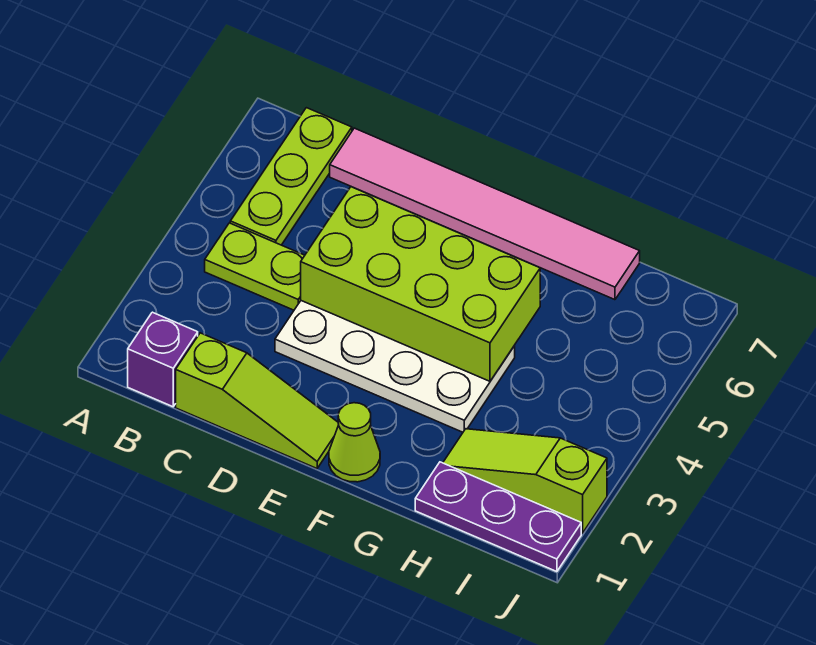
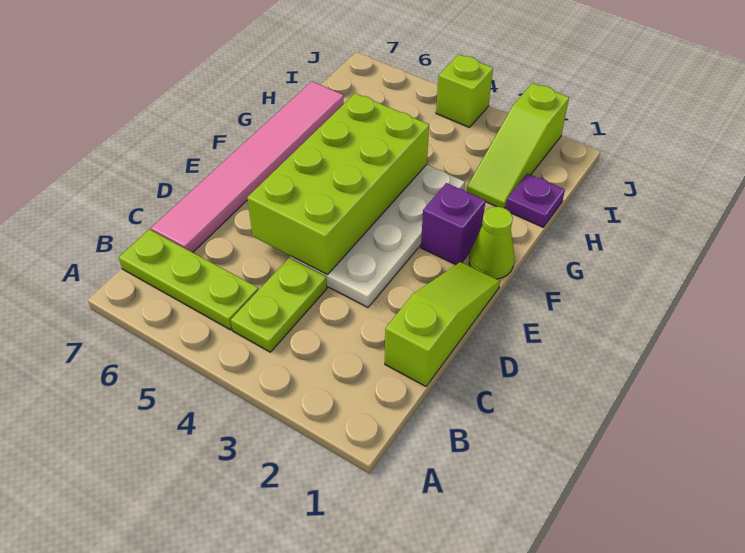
purple brick B1 level 1 -> purple brick F2 level 1
purple plate H1:J1 level 1 -> purple plate H1 level 1
none -> lime brick J4 level 1

